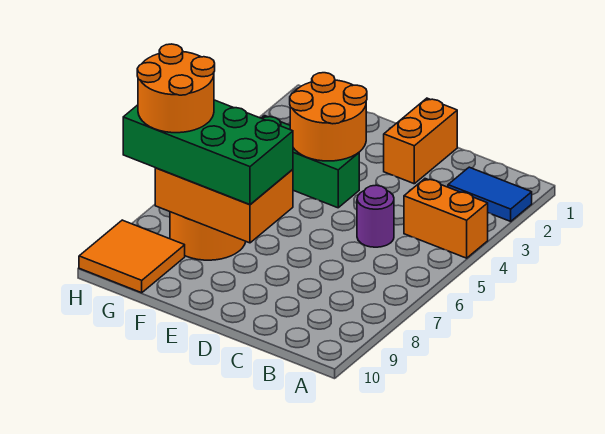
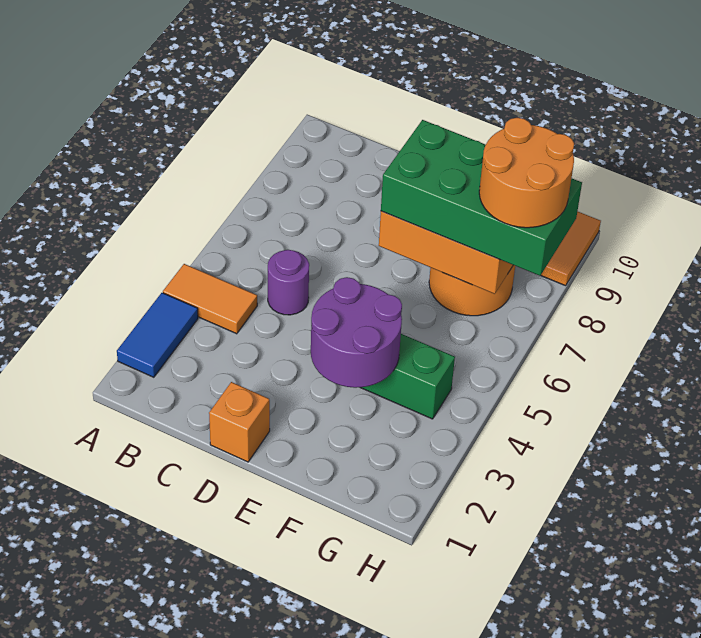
blue tile A2:B2 level 1 -> blue tile A2:A3 level 1
orange brick A4:B4 level 1 -> orange tile A4:B4 level 1
orange brick D1:D2 level 1 -> orange brick D1 level 1
orange round brick E3:F4 level 2 -> purple round brick E3:F4 level 2

